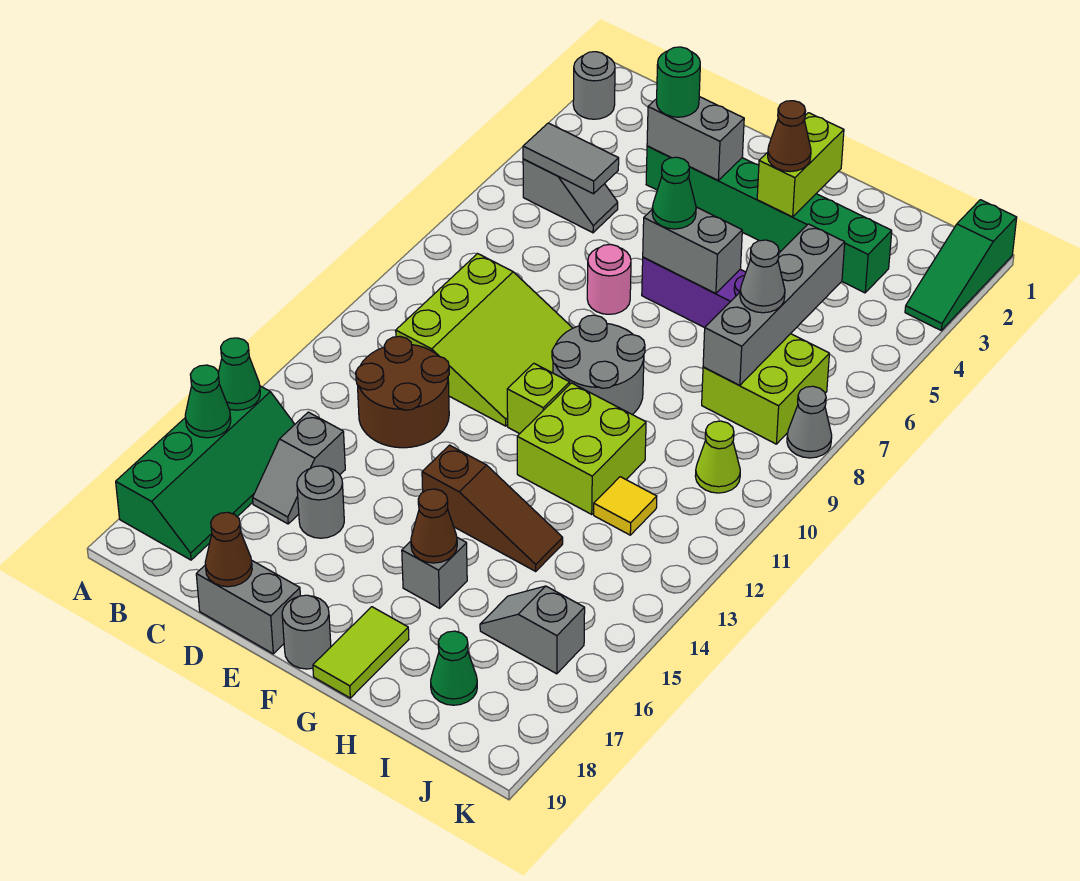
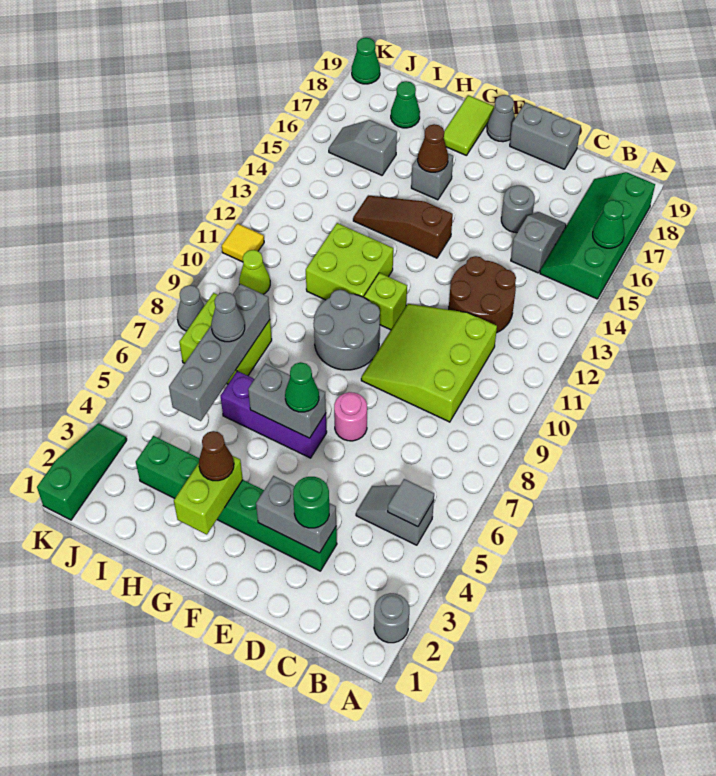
green cone A15 level 2 -> green cone K19 level 1
grey tile B5:C5 level 2 -> grey tile B5 level 2
brown cone D19 level 2 -> none
grey round brick F19 level 1 -> grey cone F19 level 1
yellow tile I12 level 1 -> yellow tile K11 level 1
grey slope I16:J16 level 1 top J -> grey slope I16:J16 level 1 top I

